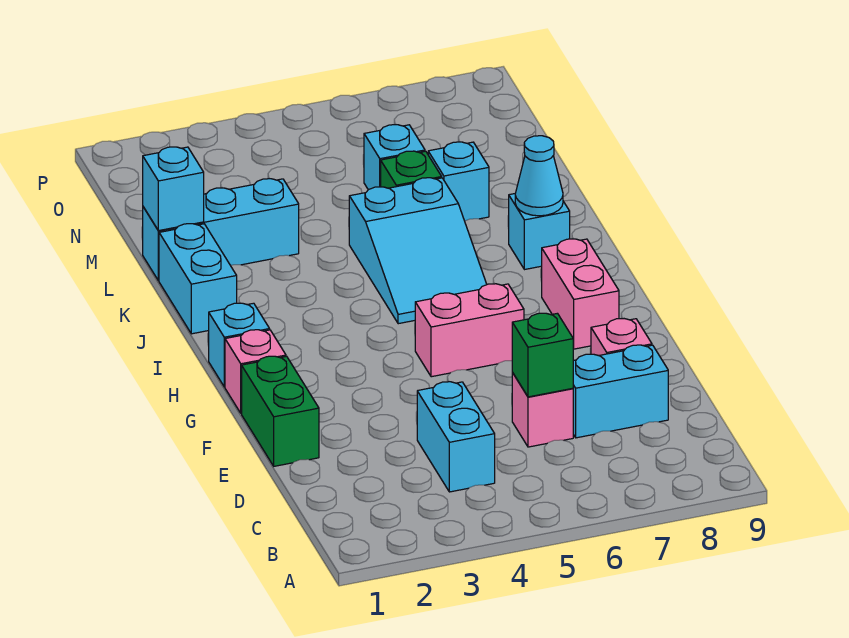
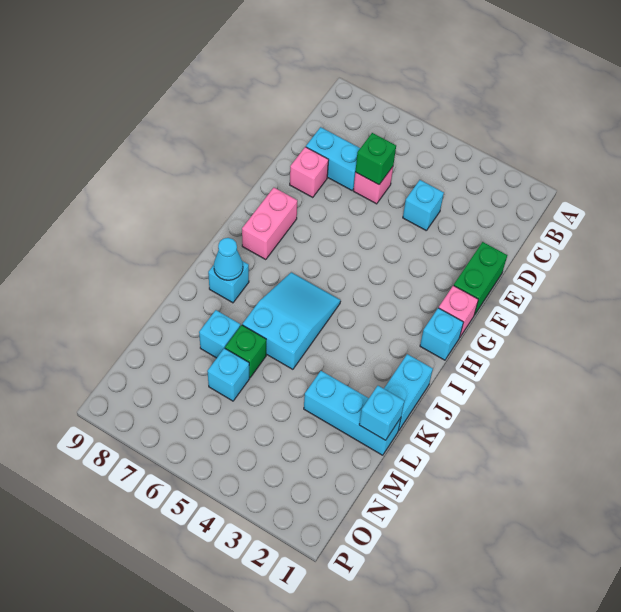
cyan brick C4:D4 level 1 -> cyan brick D4 level 1
pink brick G5:G6 level 1 -> none

